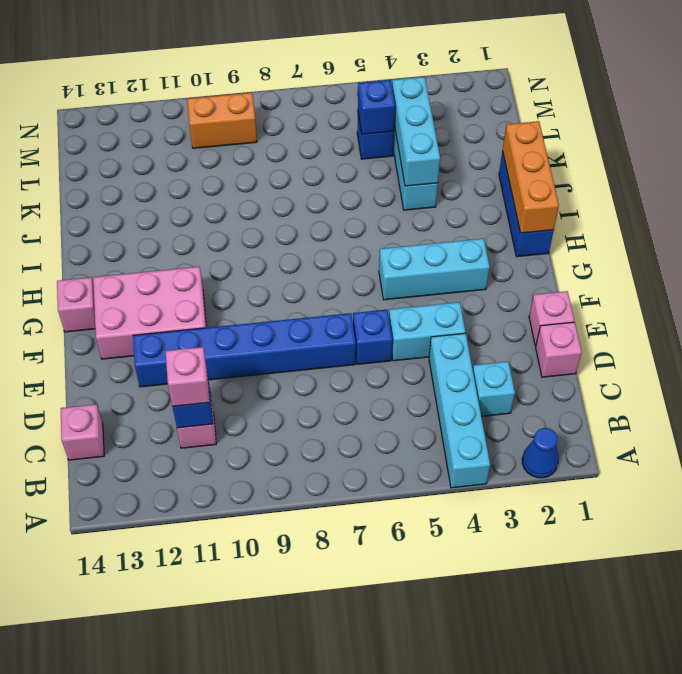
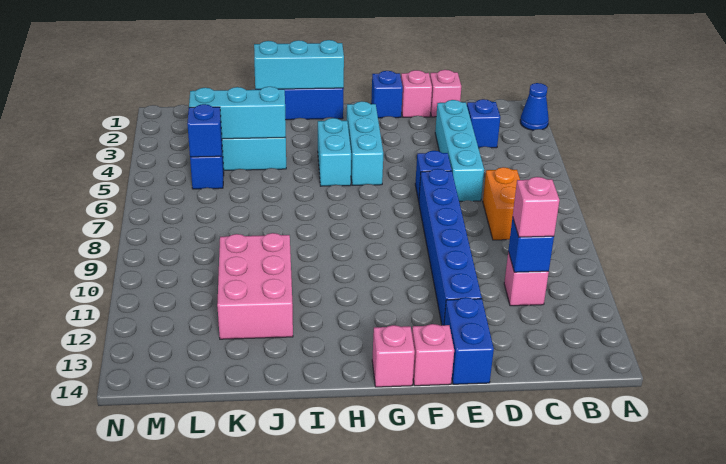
cyan brick A4:D4 level 1 -> cyan brick D3:D6 level 1
cyan brick C3 level 1 -> blue brick C3 level 1
pink brick C14 level 1 -> pink brick F14 level 1
cyan brick E4:E5 level 1 -> cyan brick H4:H5 level 1
none -> blue brick E13:E14 level 1
none -> blue brick F1 level 1
pink brick F11:G13 level 1 -> pink brick J10:K12 level 1
orange brick H1:J1 level 2 -> cyan brick H1:J1 level 2
orange brick M9:M10 level 1 -> orange brick C7:C8 level 1

